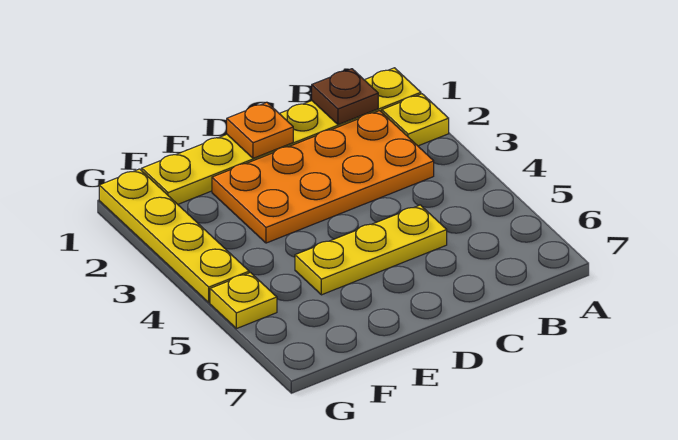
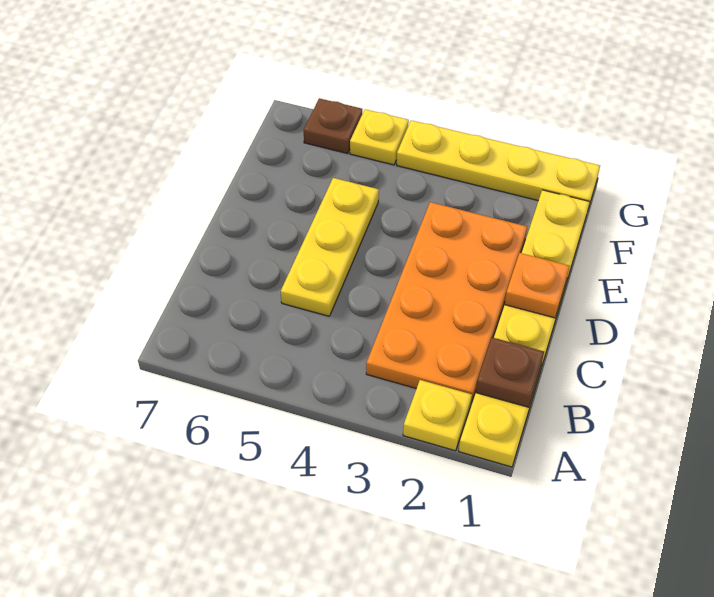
none -> brown plate G6 level 1

